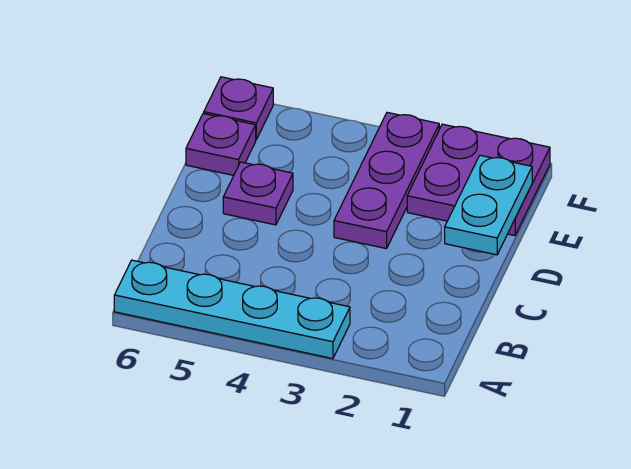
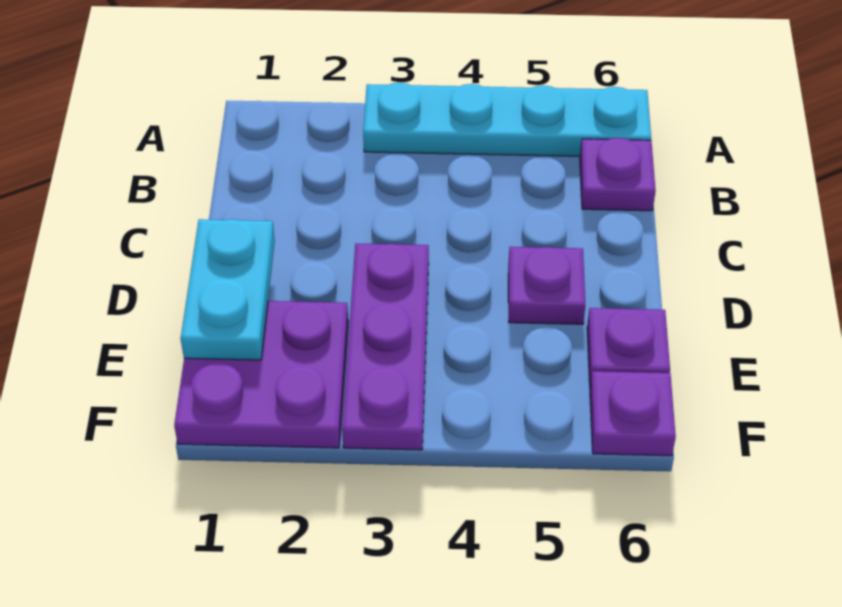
none -> purple plate B6 level 1

